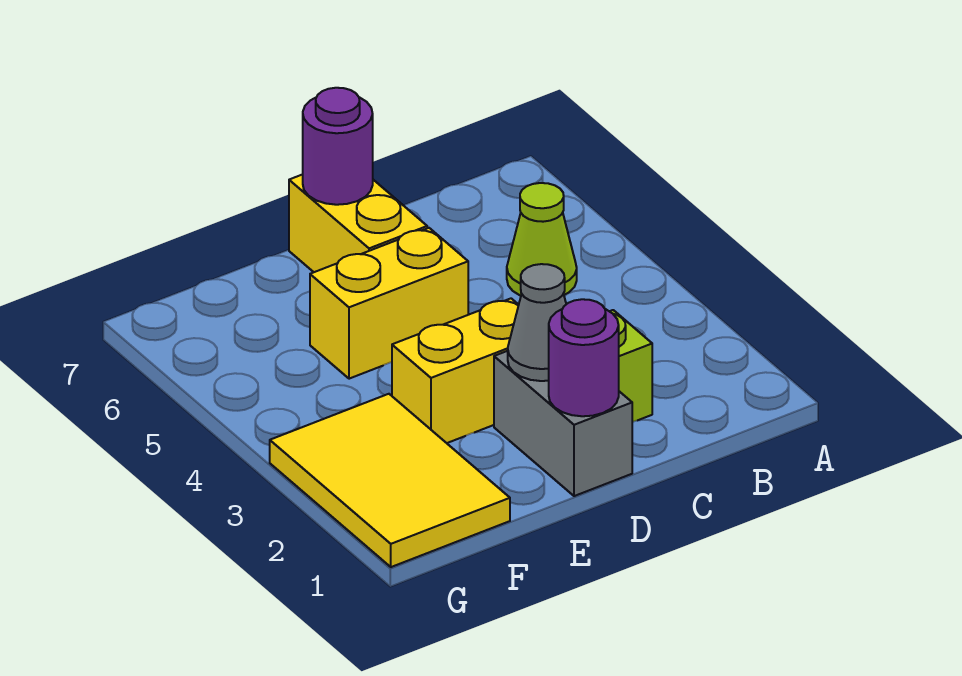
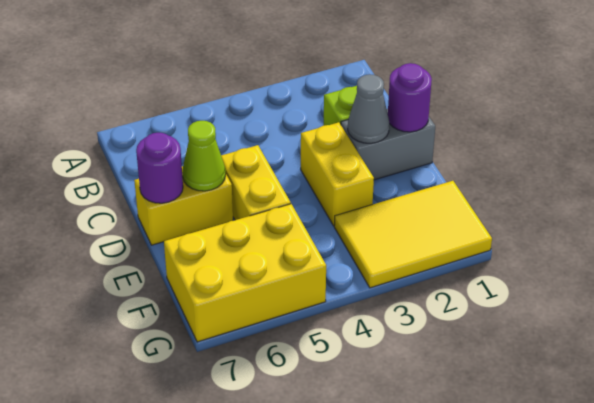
lime cone B5 level 1 -> lime cone D6 level 2
none -> yellow brick F5:G7 level 1

